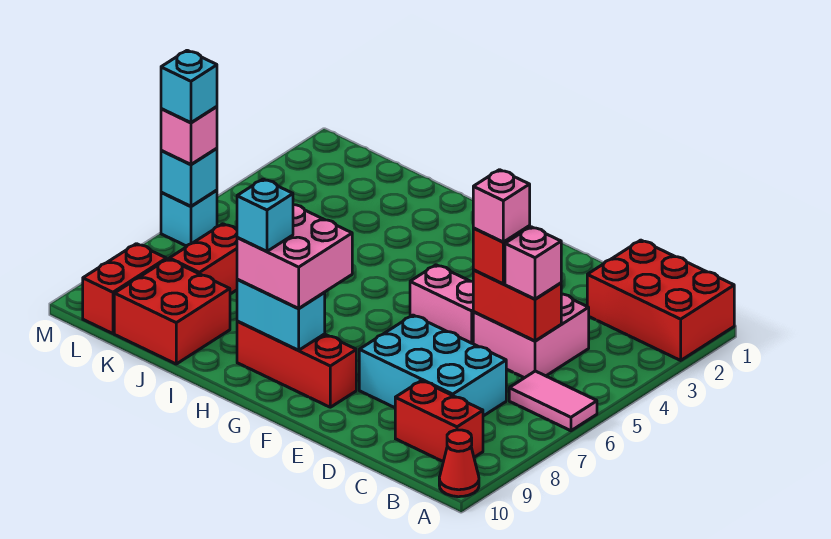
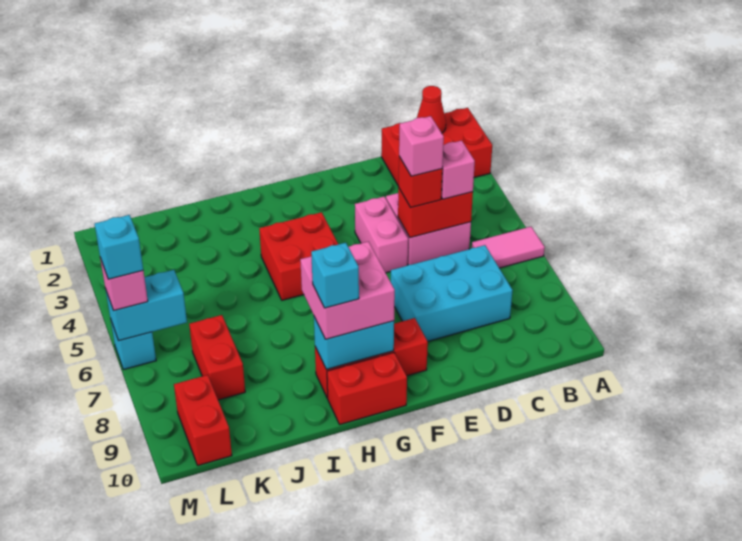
red cone A10 level 1 -> red cone B1 level 2
red brick B9:C9 level 1 -> red brick G10:H10 level 1
pink brick E5:F5 level 1 -> pink brick E4:E5 level 1
red brick J9:K10 level 1 -> red brick G4:H5 level 1
cyan brick M6 level 2 -> cyan brick L6:M6 level 2

